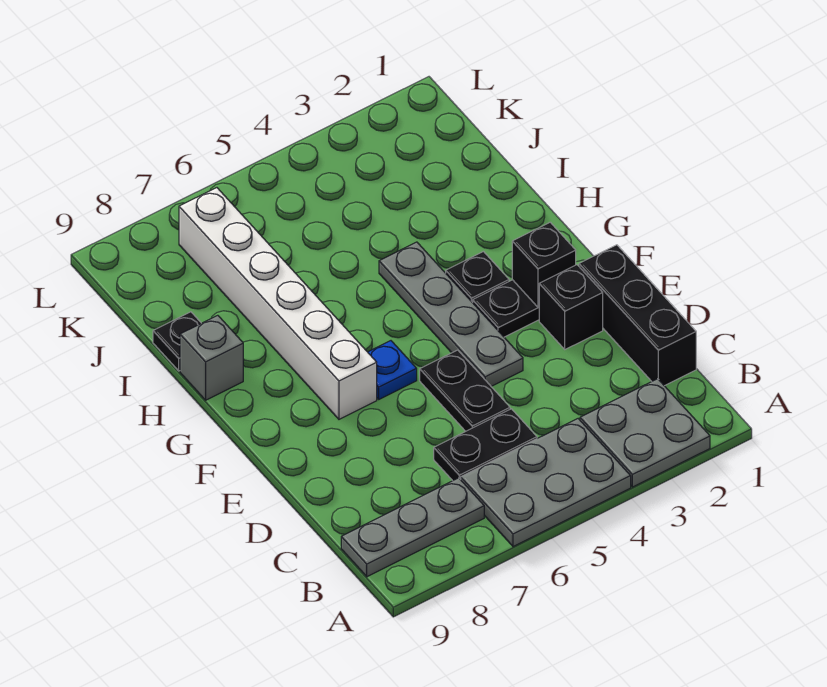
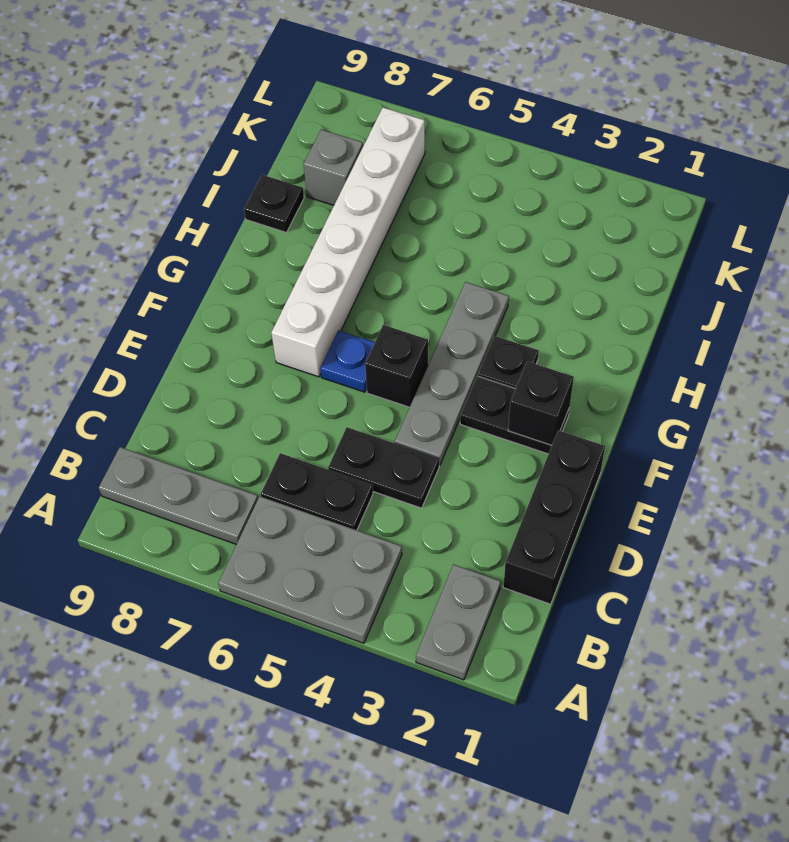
grey plate A2:B3 level 1 -> grey plate A2:B2 level 1
black plate D5:E5 level 1 -> black plate D4:D5 level 1
black brick E2 level 1 -> black brick F5 level 1
grey brick H9 level 1 -> grey brick J8 level 1

